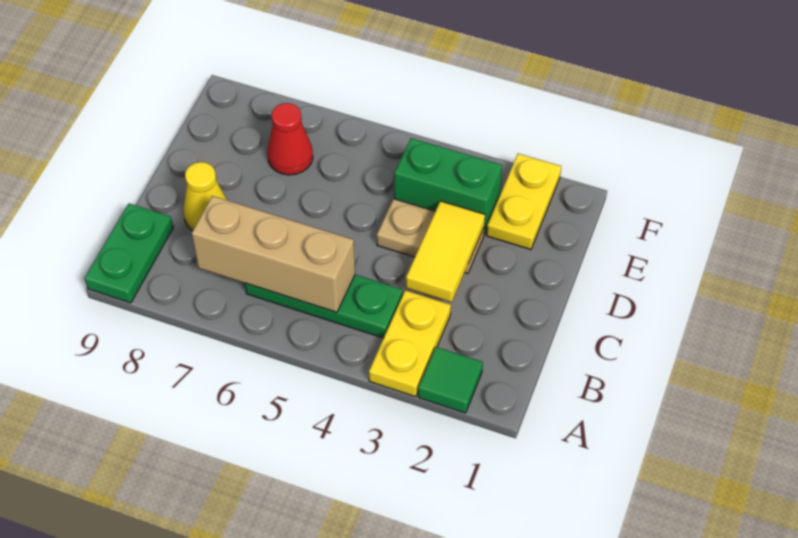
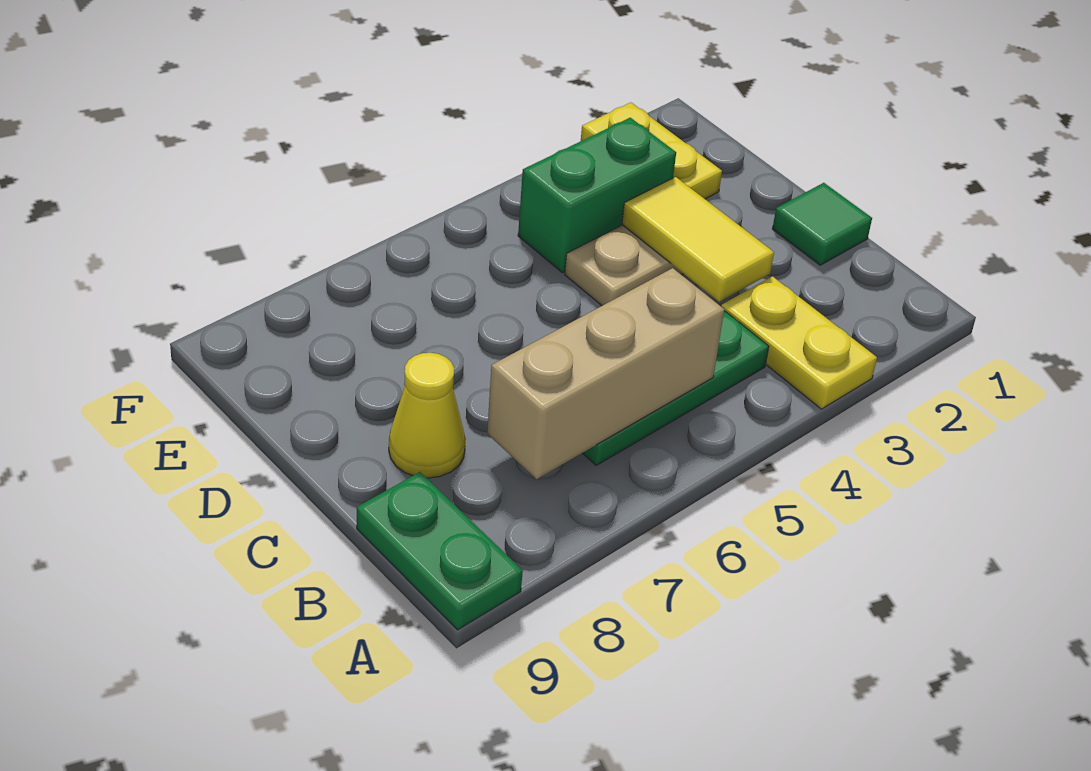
green tile A2 level 1 -> green tile C1 level 1
red cone E7 level 1 -> none

